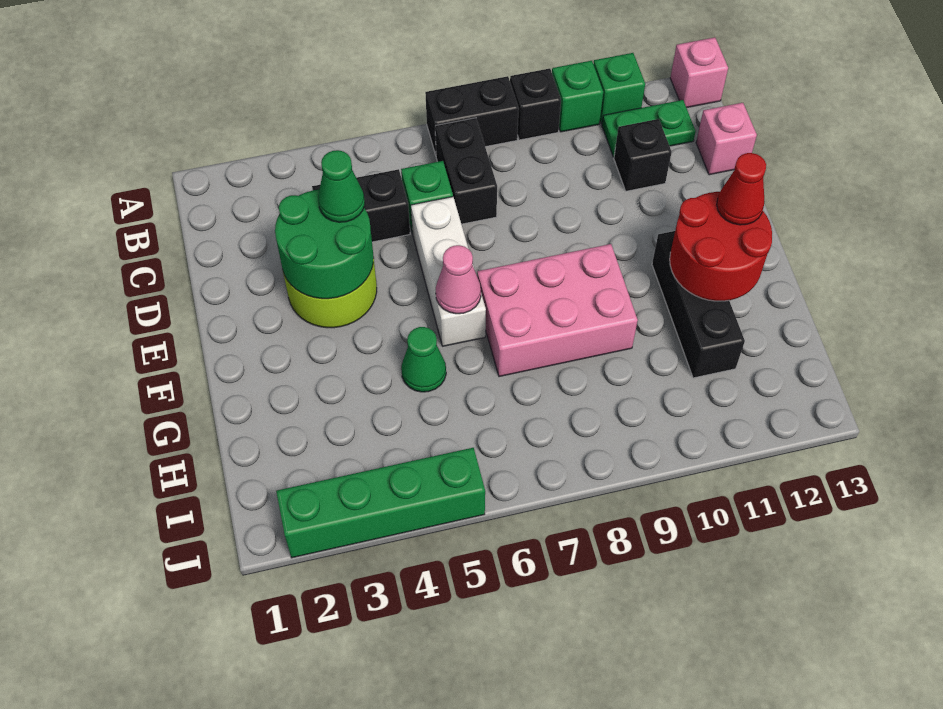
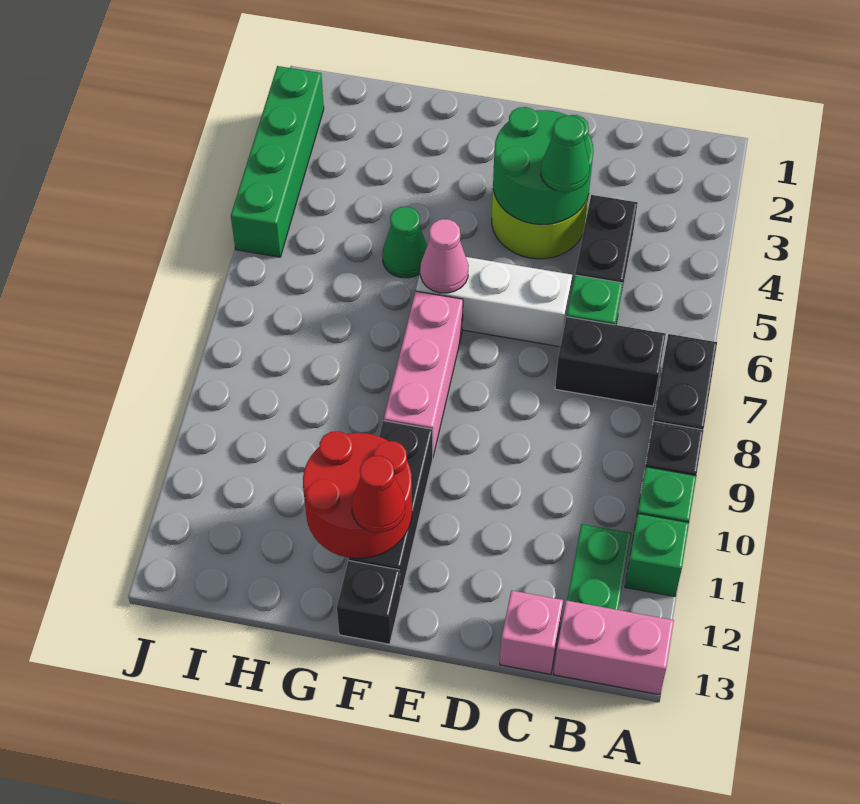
pink brick A13 level 1 -> pink brick A13:B13 level 1
black brick C11 level 1 -> black brick F13 level 1
pink brick F7:G9 level 1 -> pink brick F7:F9 level 1
black brick F11:H11 level 1 -> black brick F10:F12 level 1

